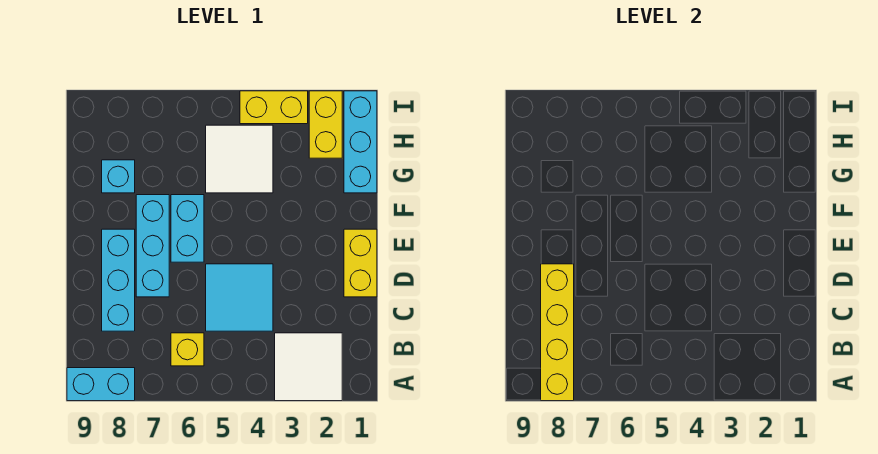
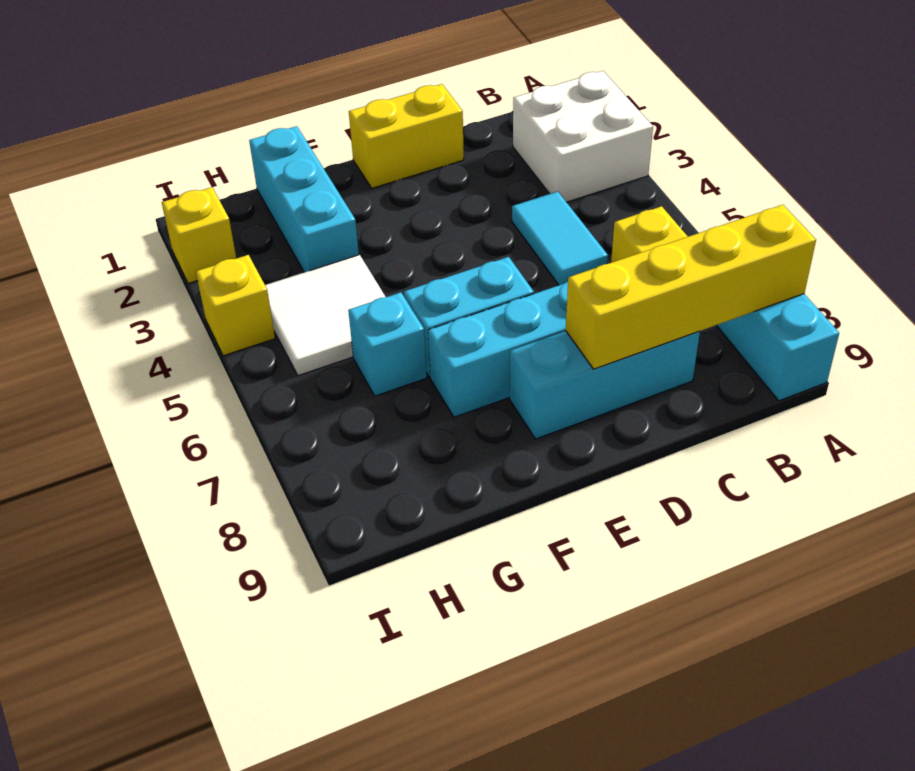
white tile A2:B3 level 1 -> white brick A2:B3 level 1
cyan tile C4:D5 level 1 -> cyan tile C4:C5 level 1
cyan brick G1:I1 level 1 -> cyan brick G1:G3 level 1
cyan brick G8 level 1 -> cyan brick G6 level 1
yellow brick H2:I2 level 1 -> yellow brick I2 level 1
yellow brick I3:I4 level 1 -> yellow brick I4 level 1

